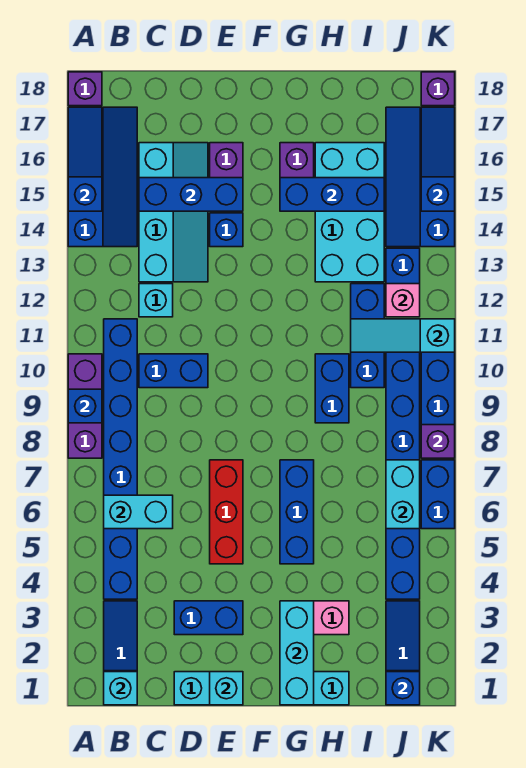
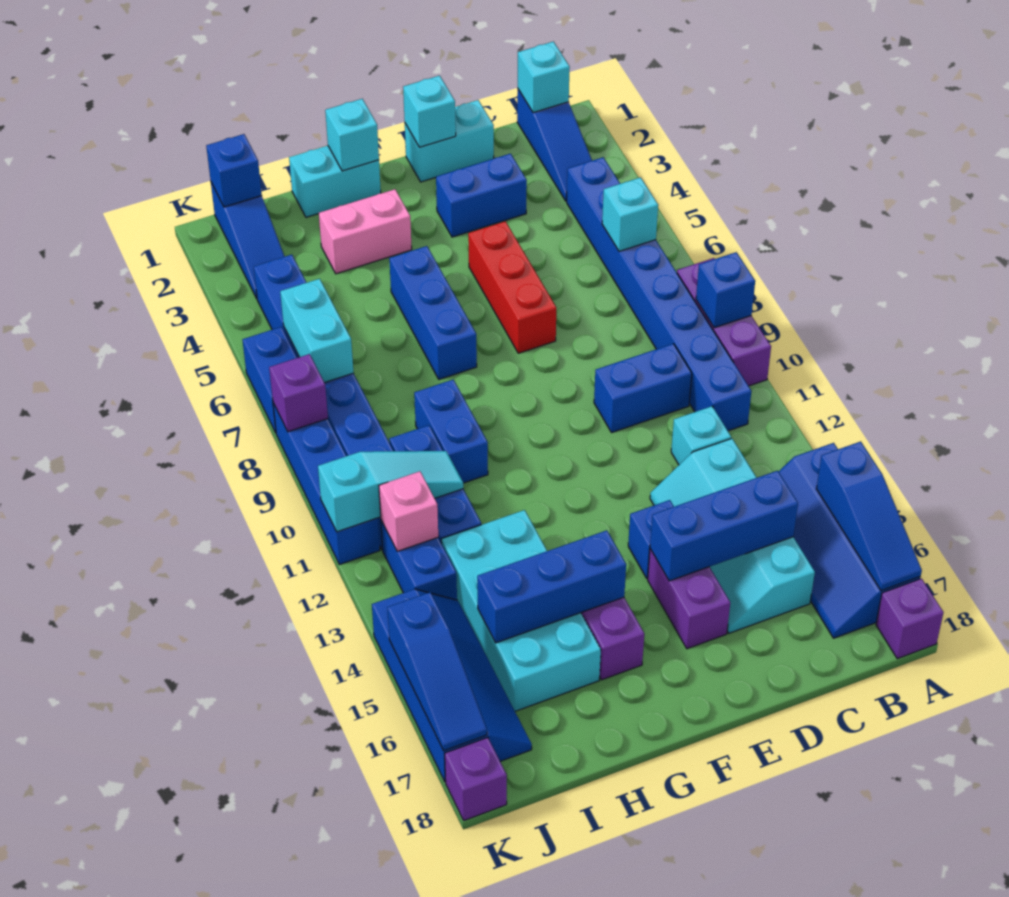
cyan brick B6:C6 level 2 -> cyan brick B6 level 2
cyan brick G1:G3 level 2 -> cyan brick G1 level 2

